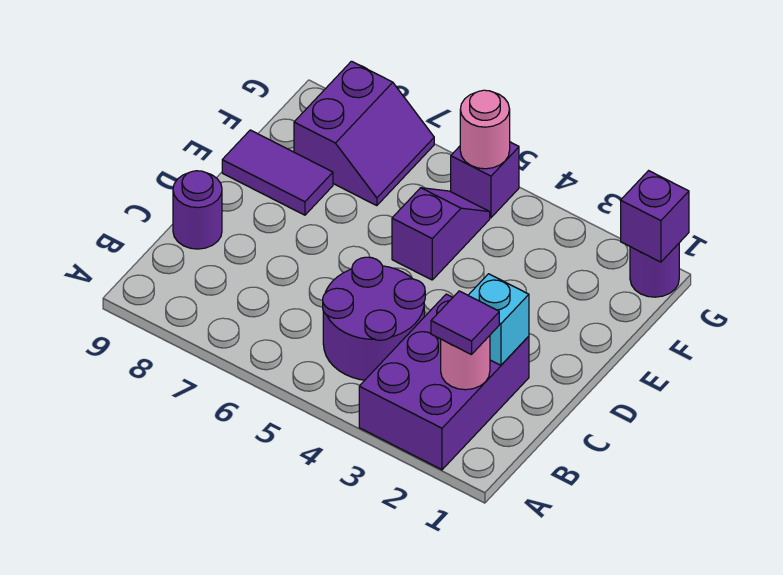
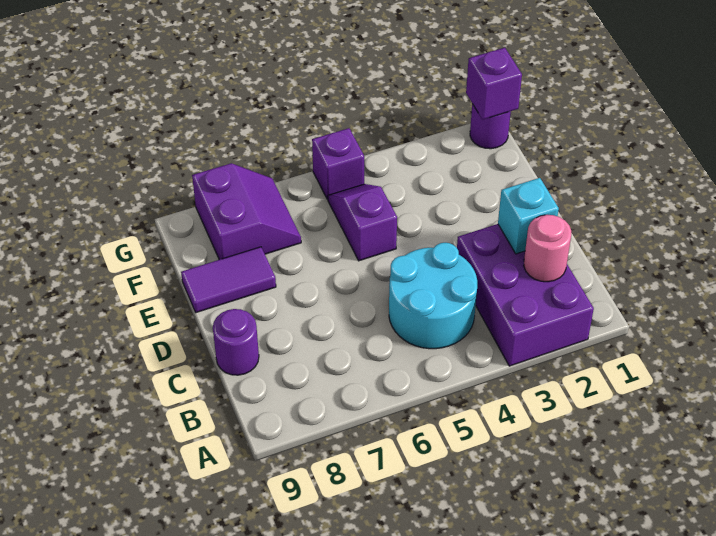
purple tile B2 level 3 -> none
purple round brick B4:C5 level 1 -> cyan round brick B4:C5 level 1
pink round brick G5 level 2 -> none

